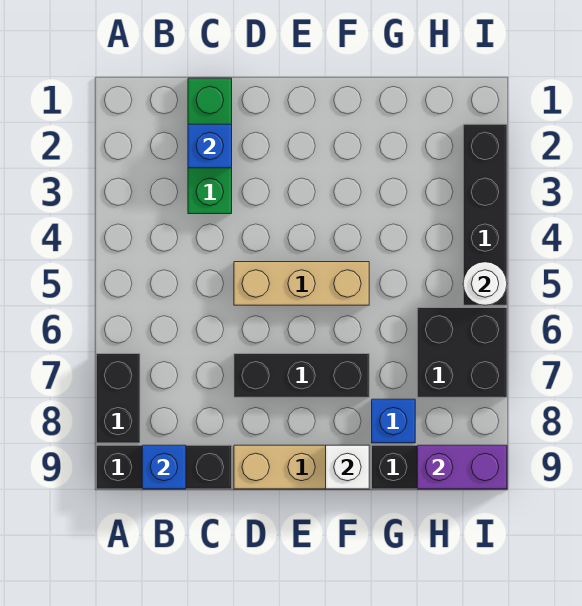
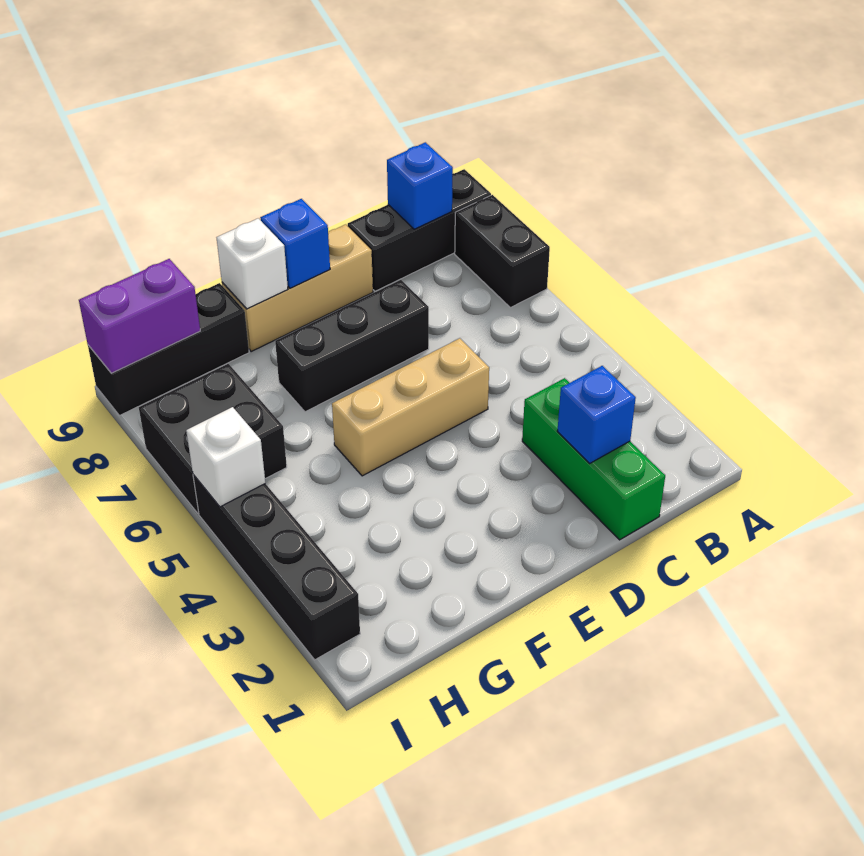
blue brick G8 level 1 -> blue brick E9 level 2
white round brick I5 level 2 -> white brick I5 level 2

